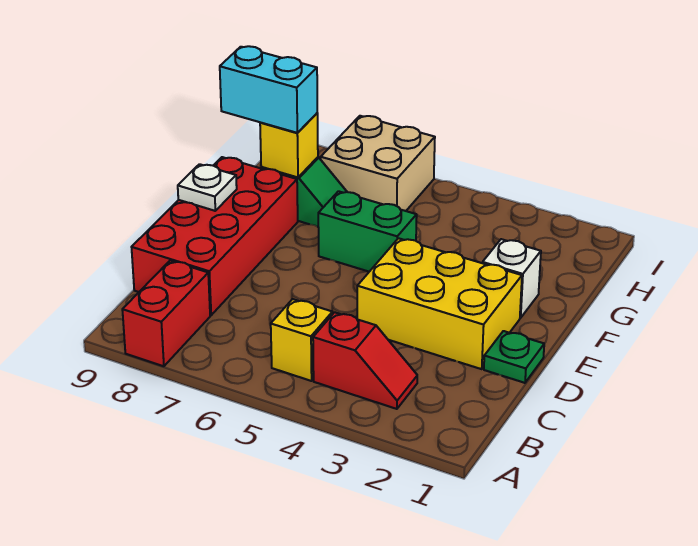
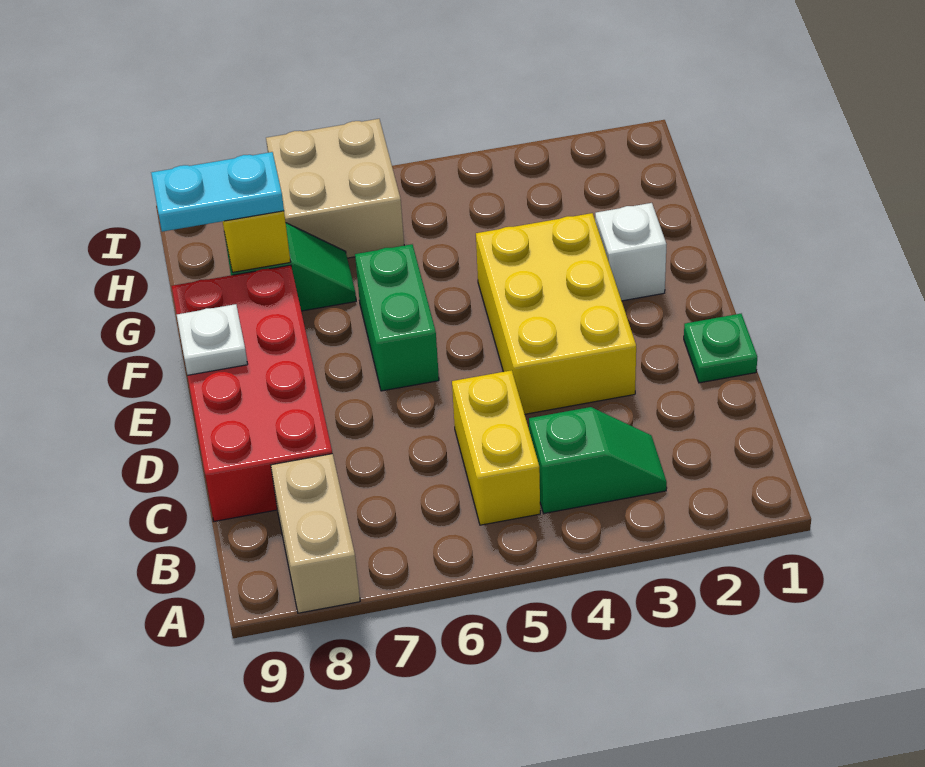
red brick A8:B8 level 1 -> tan brick A8:B8 level 1
red slope B3:B4 level 1 top 4 -> green slope B3:B4 level 1 top 4
yellow brick B5 level 1 -> yellow brick B5:C5 level 1
yellow brick D2:E4 level 1 -> yellow brick D3:F4 level 1
green brick F5:F6 level 1 -> green brick E6:F6 level 1
cyan brick G8:G9 level 3 -> cyan plate G8:G9 level 3

